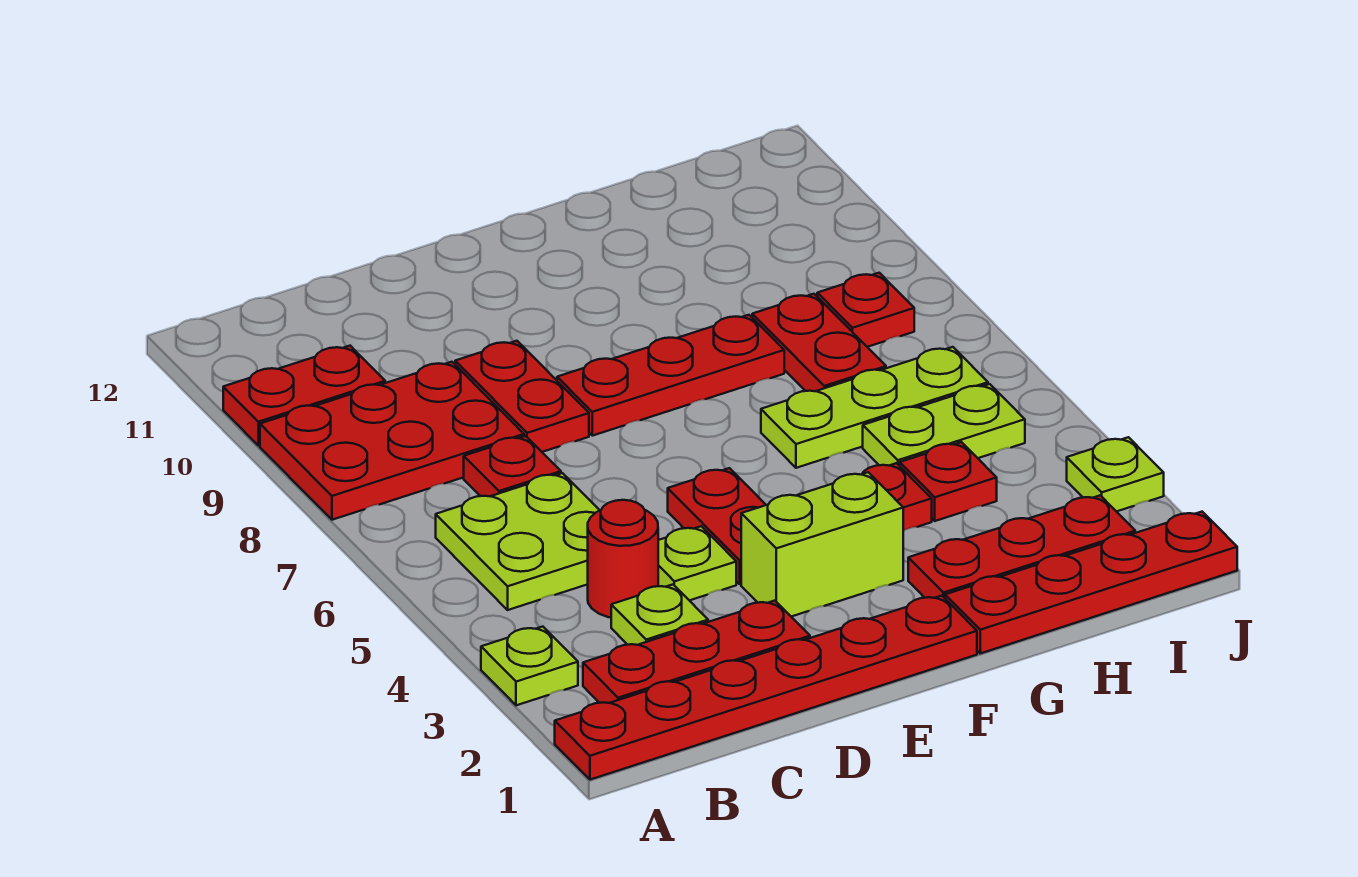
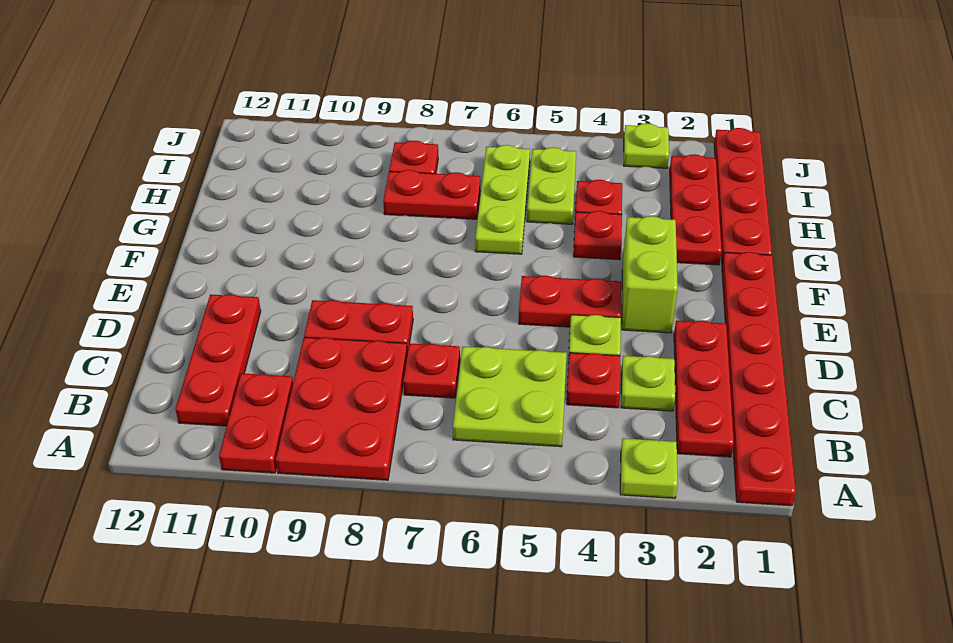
red round brick C4 level 1 -> red plate C4 level 1
red plate E8:G8 level 1 -> red plate B11:D11 level 1

